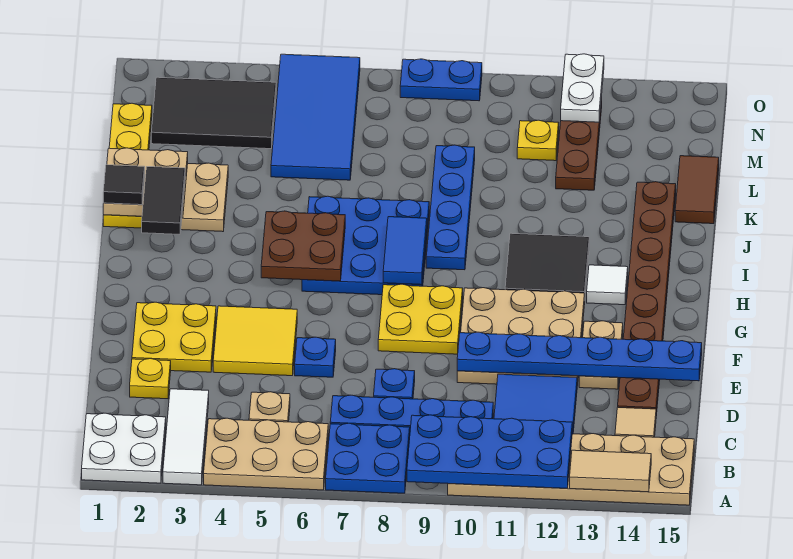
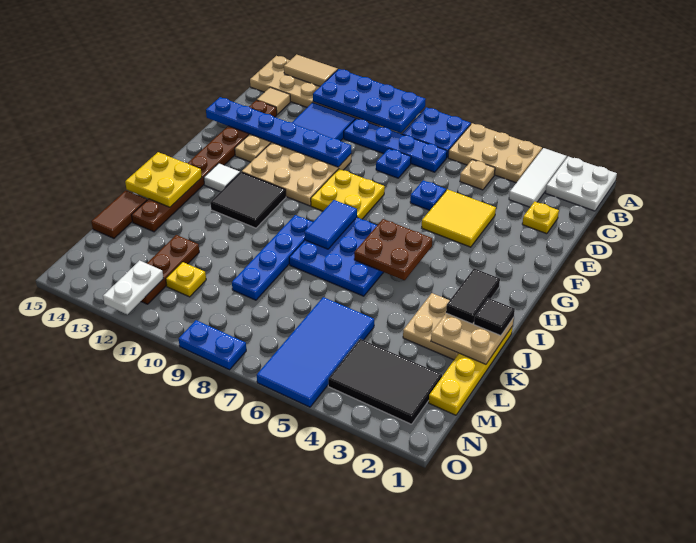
yellow plate E2:F3 level 1 -> yellow plate I14:J15 level 2

